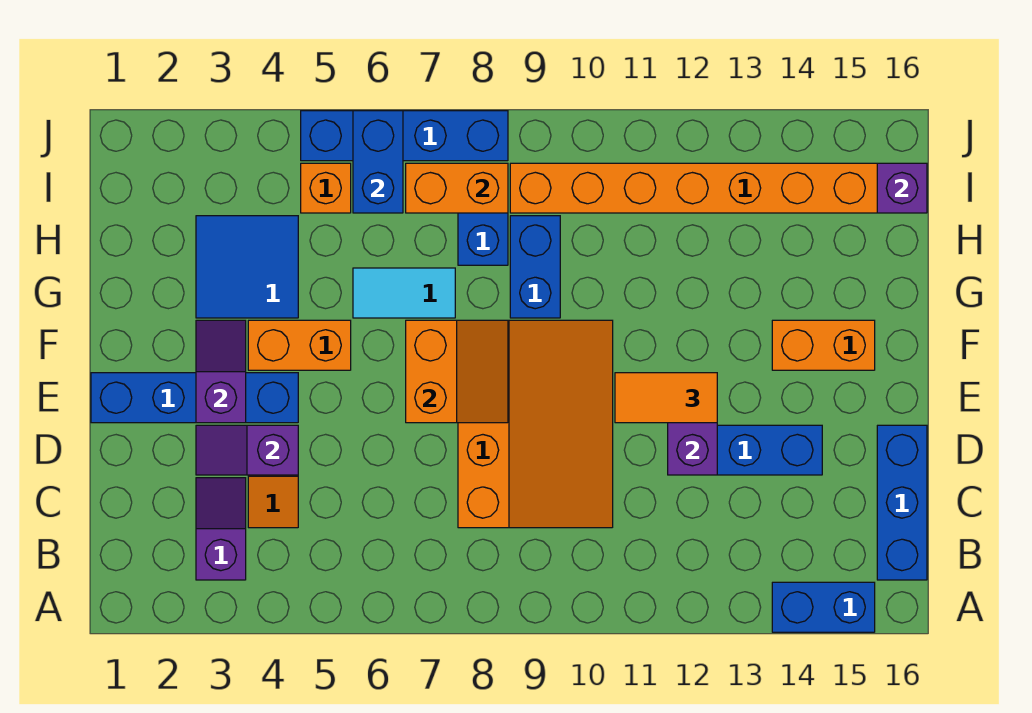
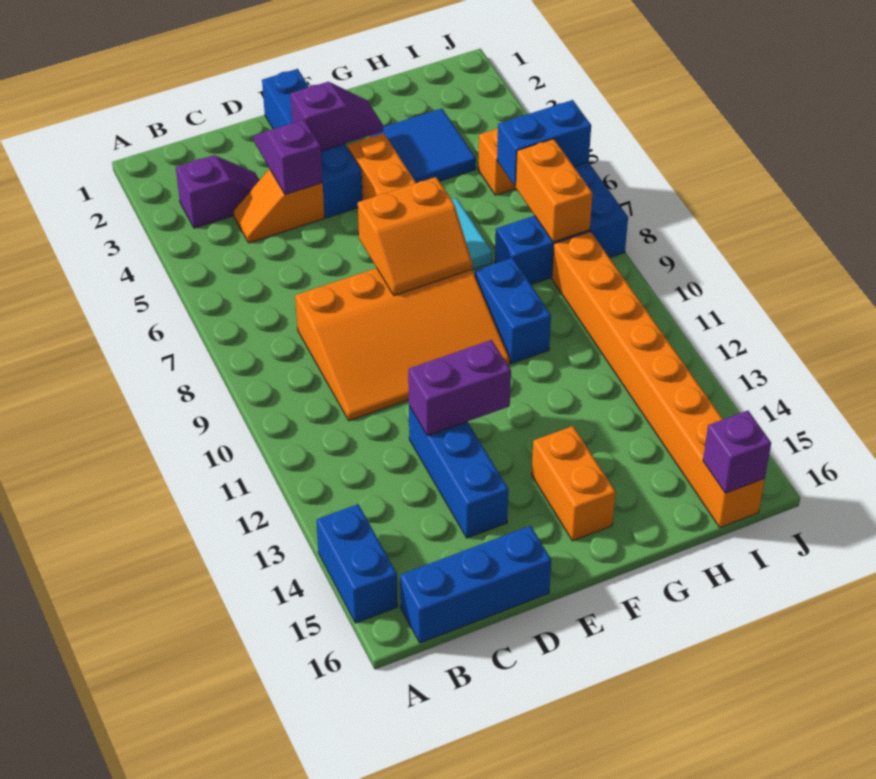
orange tile E11:E12 level 3 -> none
blue brick G9:H9 level 1 -> blue brick G9:G10 level 1

